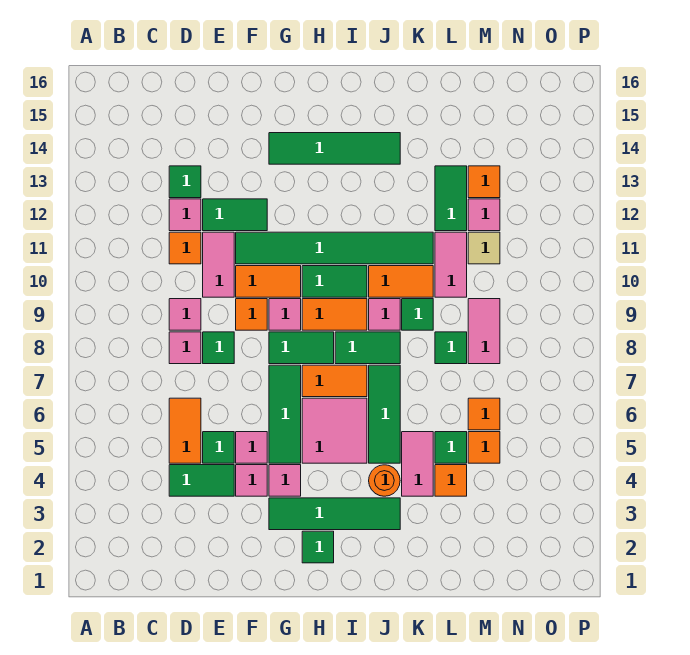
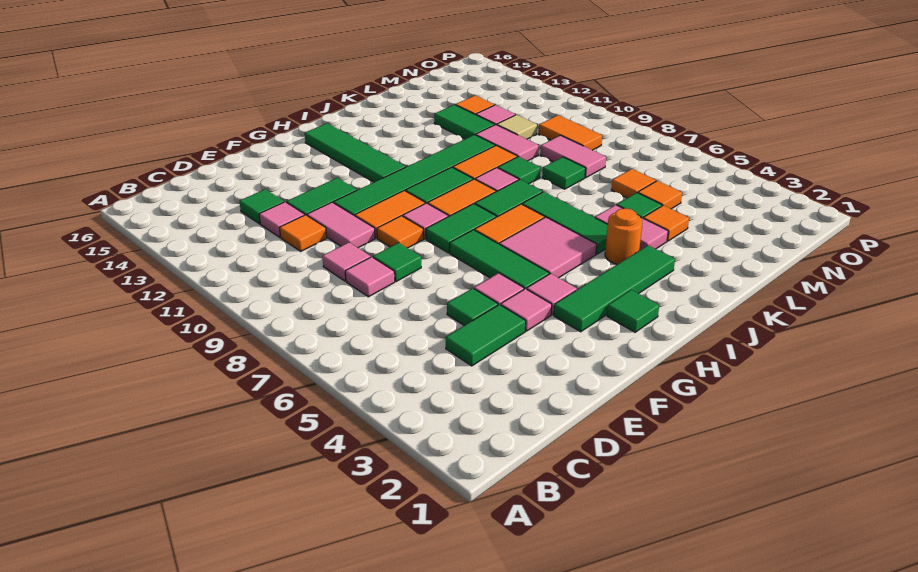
orange tile D5:D6 level 1 -> orange tile N9:N10 level 1
green tile G14:J14 level 1 -> green tile H12:H15 level 1

